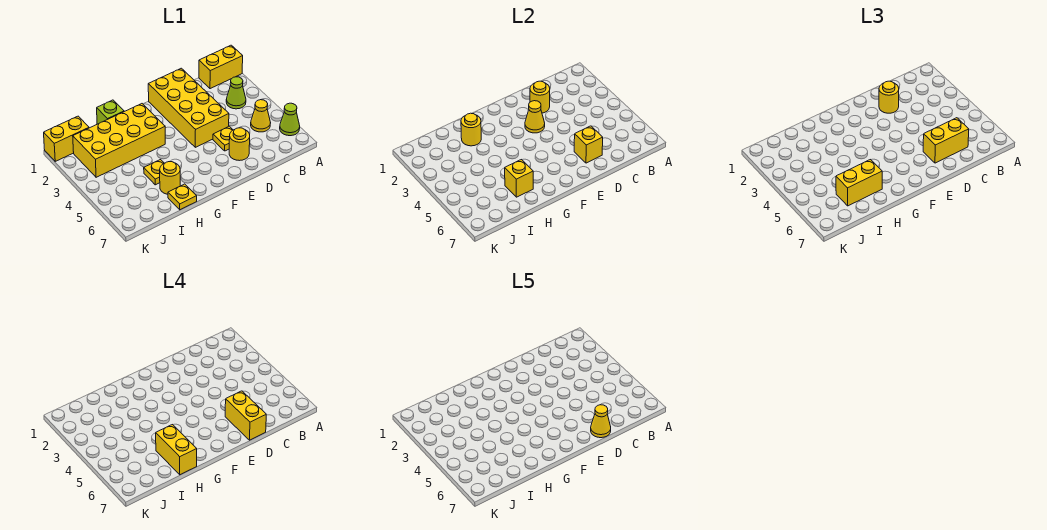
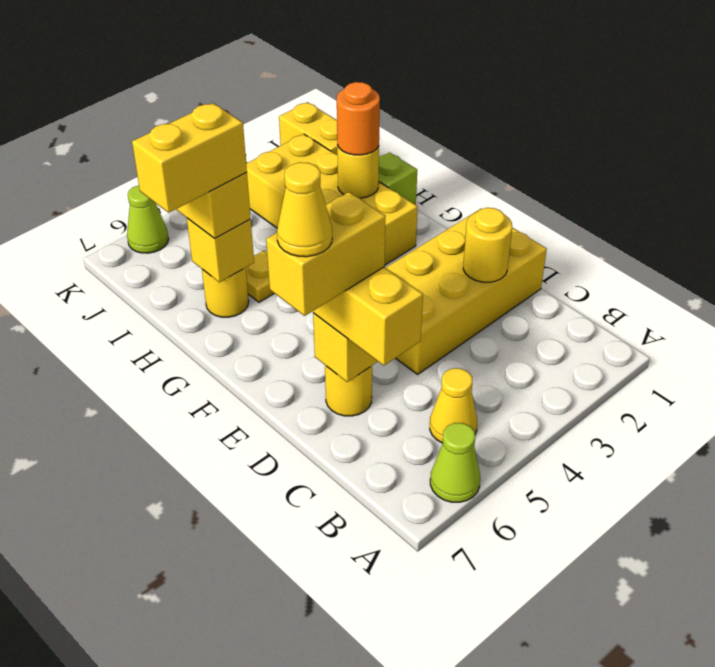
yellow brick A1:B1 level 1 -> none
lime cone B3 level 1 -> lime cone K6 level 1
yellow round brick D2 level 3 -> none
yellow plate D5 level 1 -> none
yellow cone E3 level 2 -> none
none -> orange round brick H2 level 3
yellow plate H7 level 1 -> none

